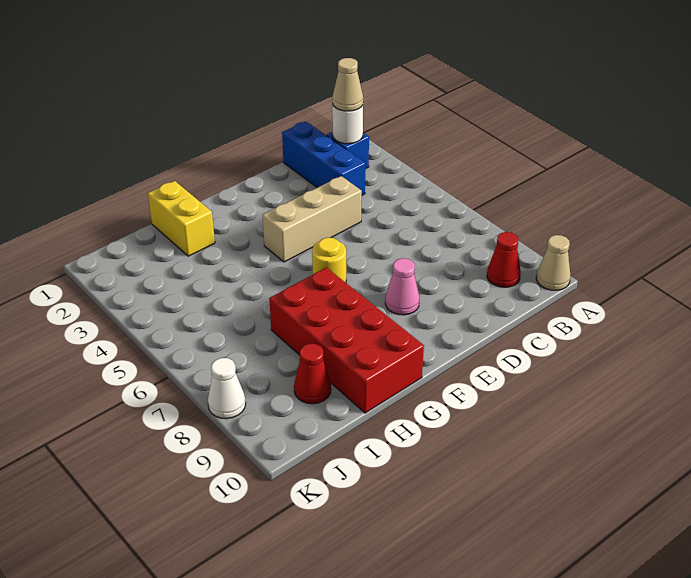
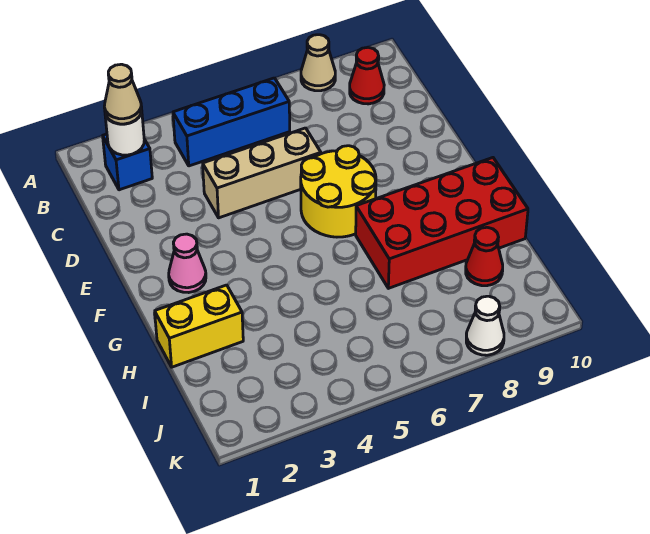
tan cone A10 level 1 -> tan cone A8 level 1
blue brick C1:C3 level 1 -> blue brick B4:B6 level 1
tan brick D4:F4 level 1 -> tan brick D4:D6 level 1
pink cone E8 level 1 -> pink cone F2 level 1
yellow round brick F6 level 1 -> yellow round brick E6:F7 level 1

